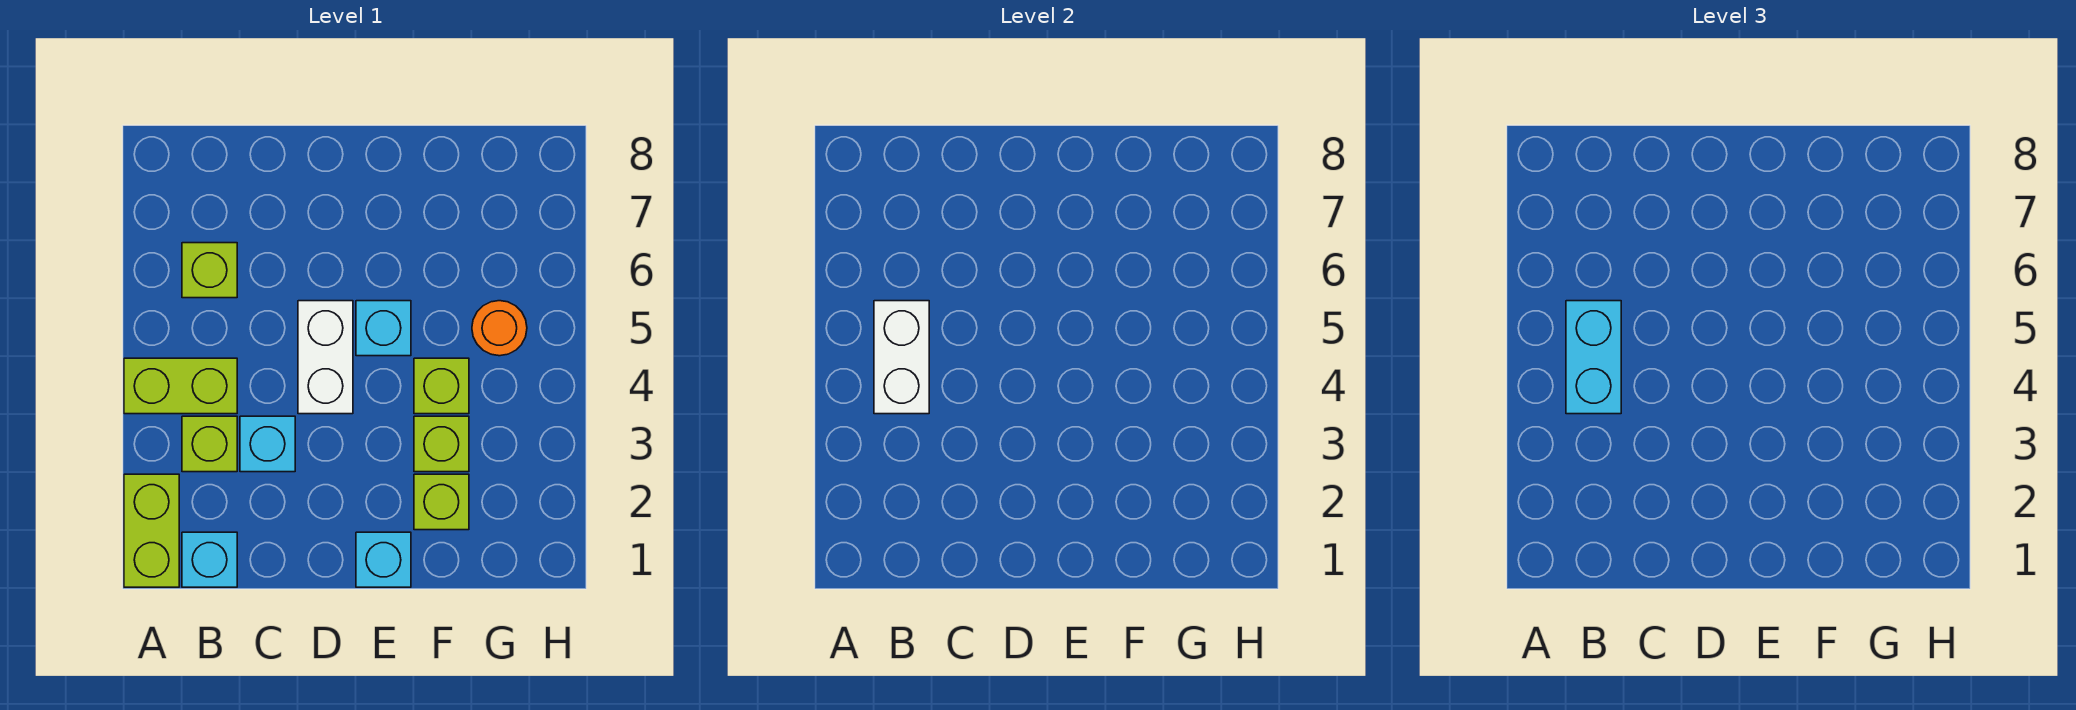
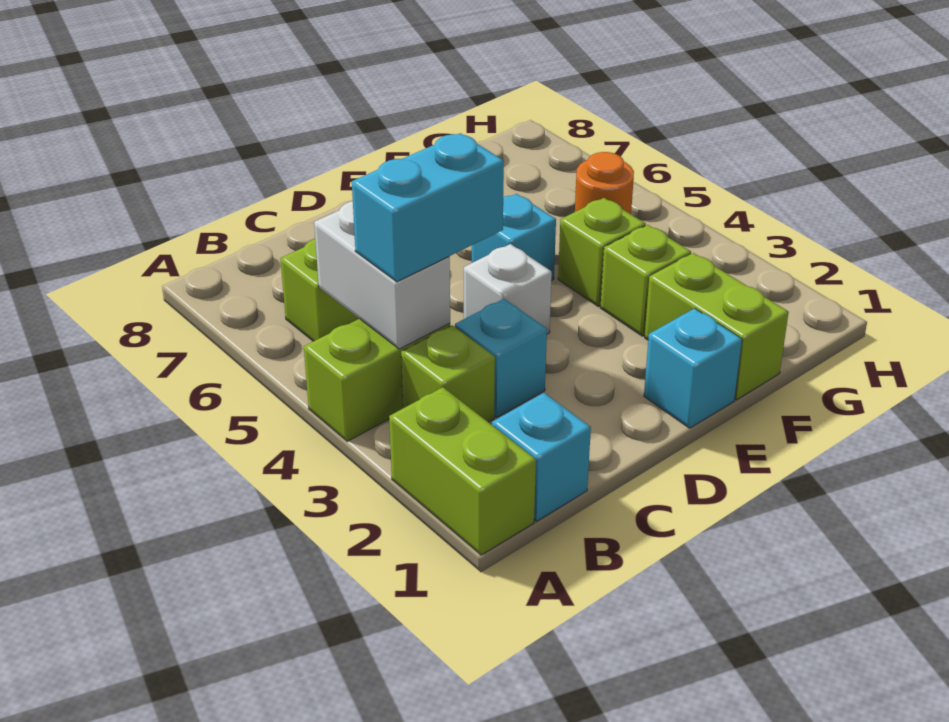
cyan brick B4:B5 level 3 -> cyan brick B4:C4 level 3
white brick D4:D5 level 1 -> white brick D4 level 1
lime brick F2 level 1 -> lime brick F1:F2 level 1

